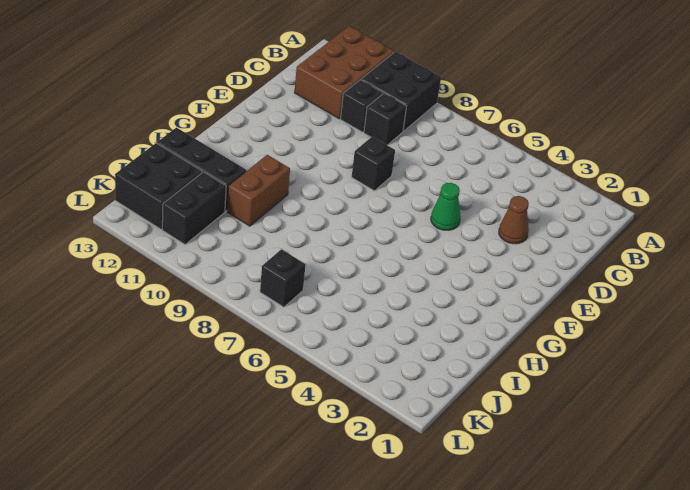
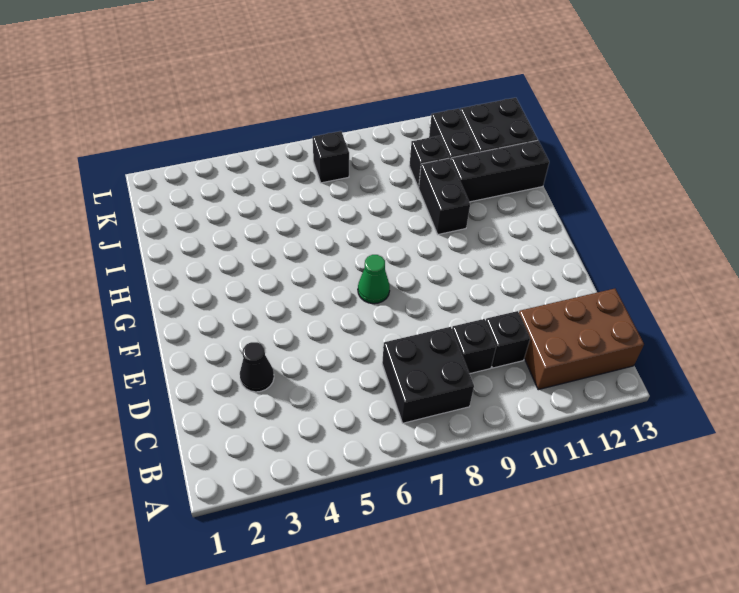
black brick A9:B10 level 1 -> black brick B7:C8 level 1
brown brick A11:C12 level 1 -> brown brick B11:C13 level 1
brown cone D3 level 1 -> black cone D3 level 1
green cone E5 level 1 -> green cone F7 level 1
black brick E8 level 1 -> black brick J10 level 1
brown brick H10:I10 level 1 -> black brick H10:I10 level 1

